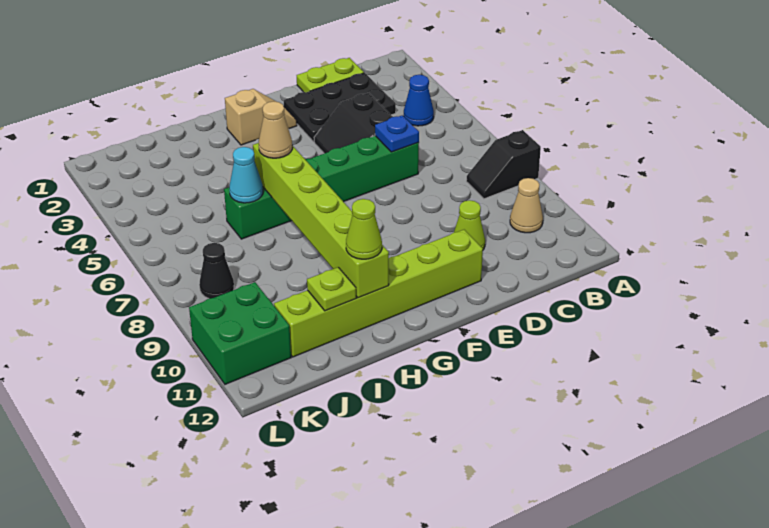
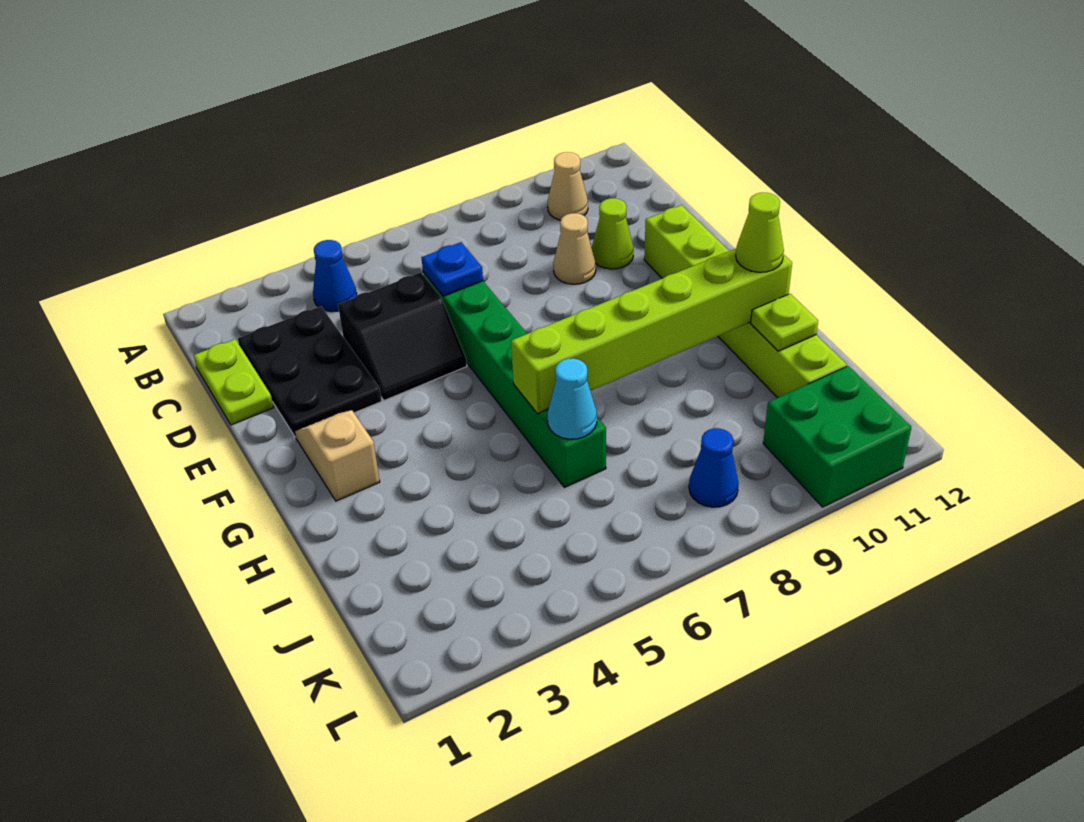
black slope A8:B8 level 1 top A -> none
tan cone H6 level 3 -> tan cone D9 level 1
black cone K8 level 1 -> blue cone K8 level 1

